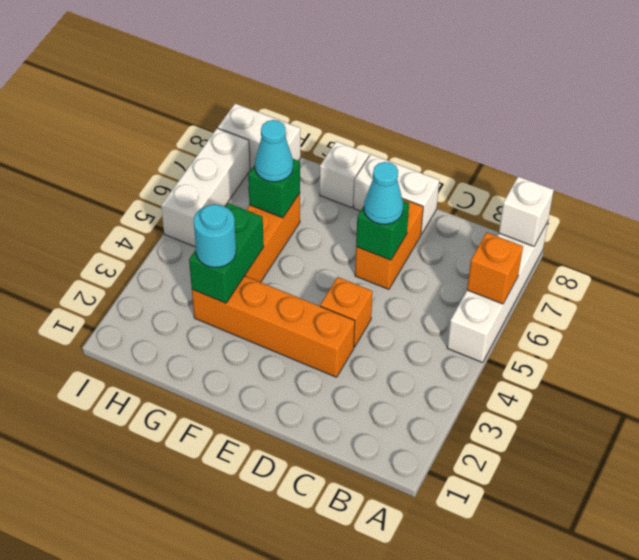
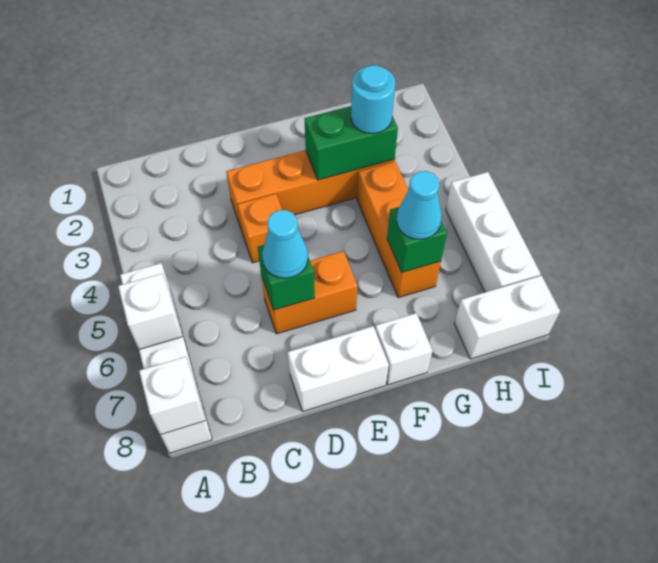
orange brick A6 level 2 -> white brick A6 level 2
orange brick D6:D7 level 1 -> orange brick D6:E6 level 1
green brick G3:G4 level 2 -> green brick F3:G3 level 2

